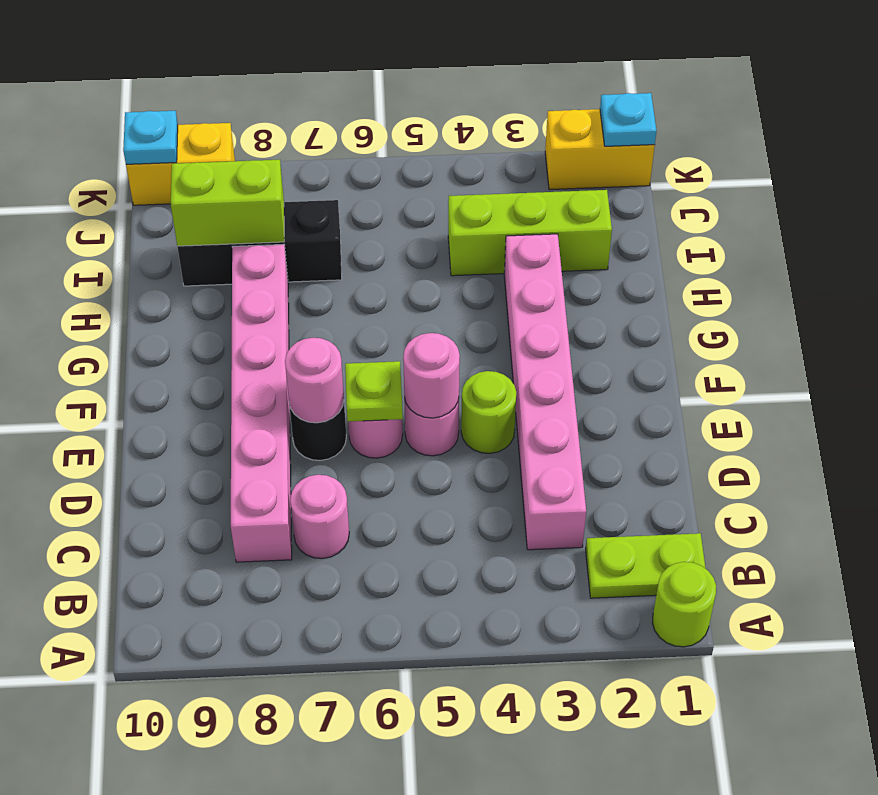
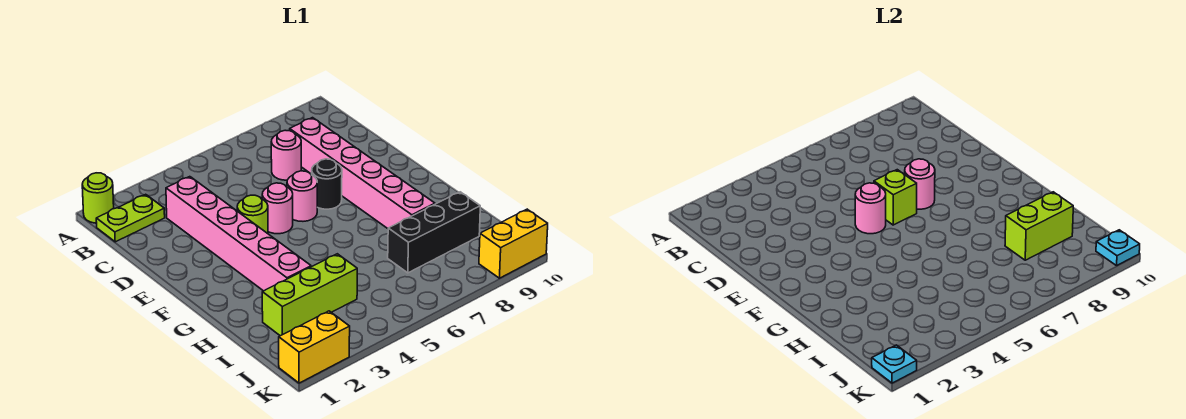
lime plate E6 level 2 -> lime brick E6 level 2

